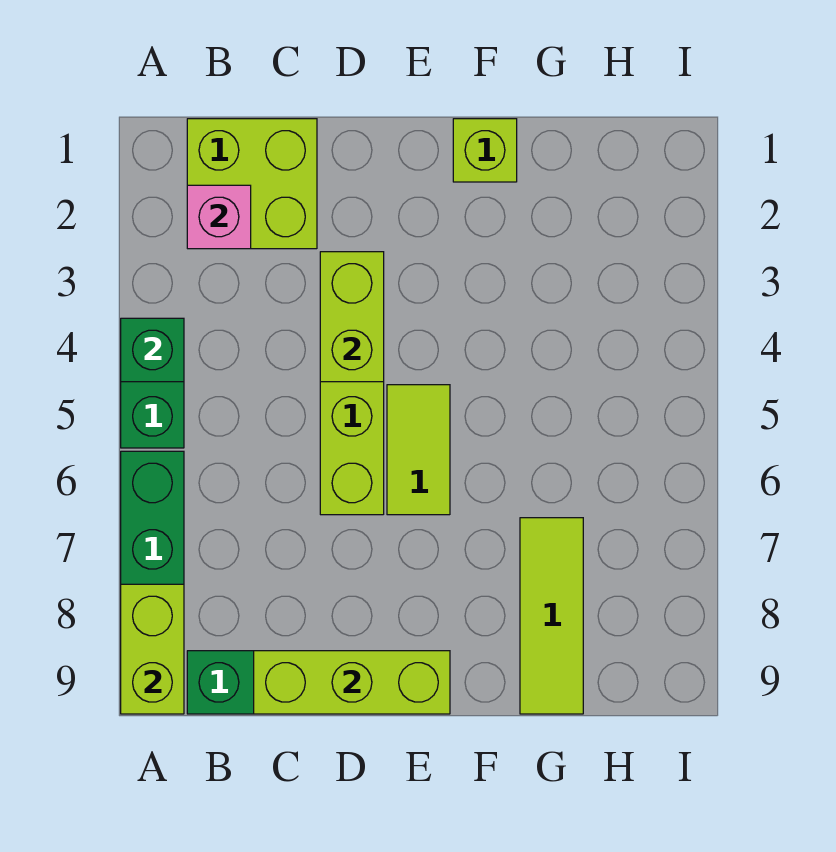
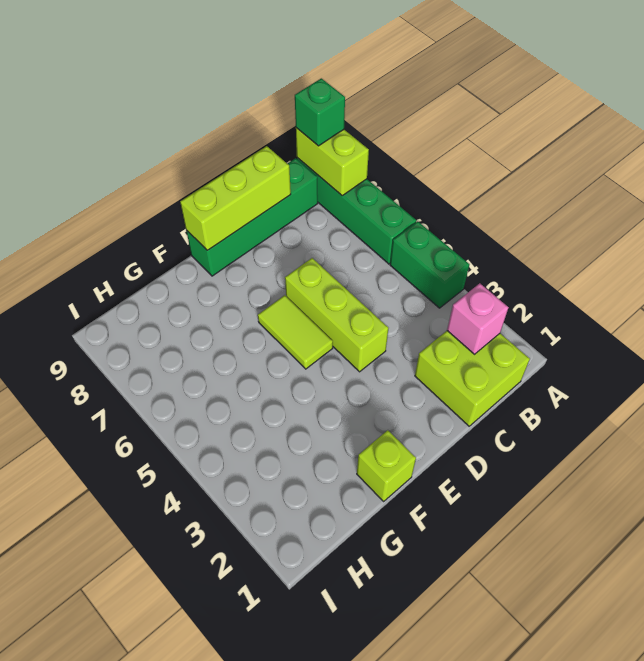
green brick A4 level 2 -> green brick A9 level 3
lime brick D3:D4 level 2 -> none
lime tile G7:G9 level 1 -> none

